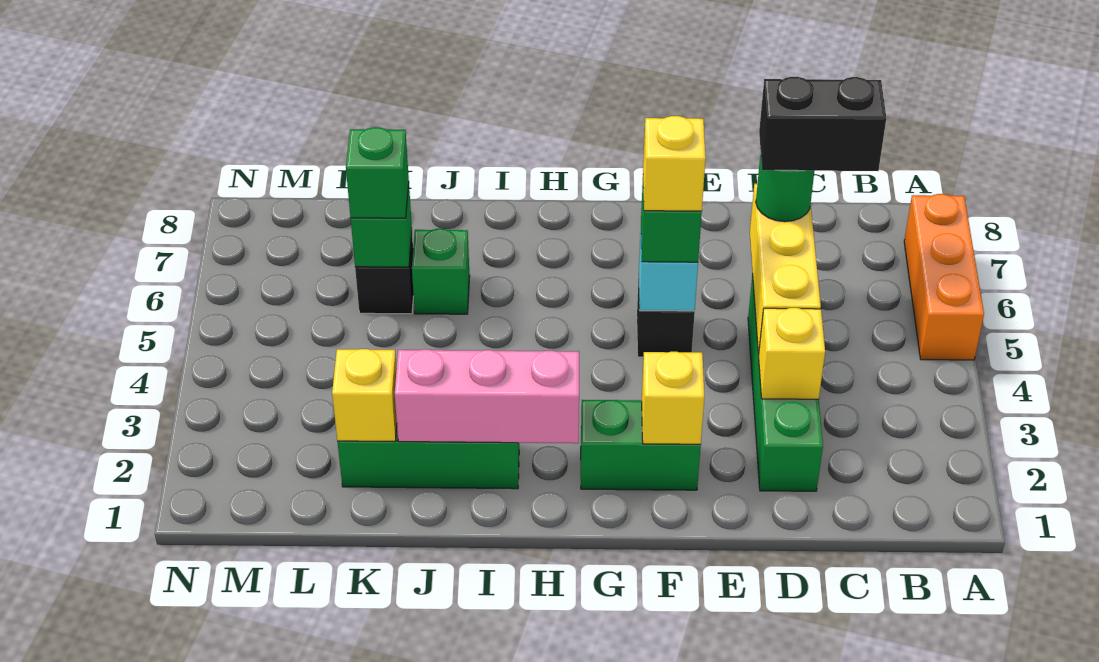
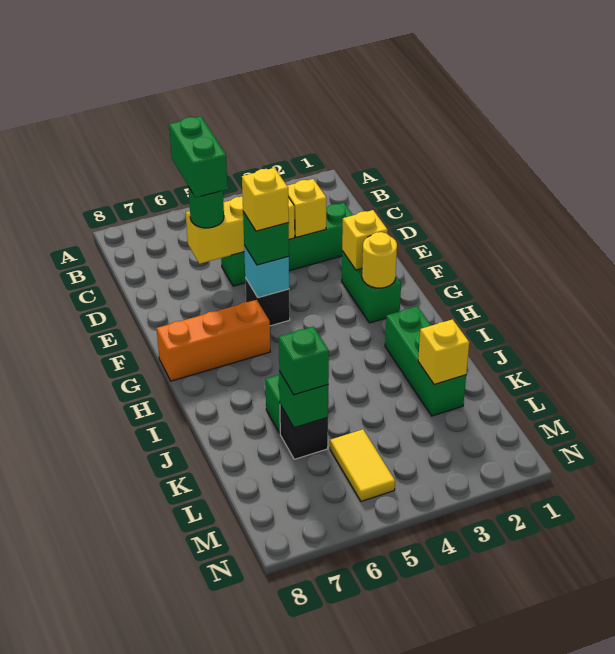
orange brick A5:A7 level 1 -> orange brick G6:G8 level 1
black brick C6:D6 level 4 -> green brick C6:D6 level 4
none -> yellow round brick G2 level 2
pink brick H2:J2 level 2 -> none
none -> yellow tile L5:M5 level 1

